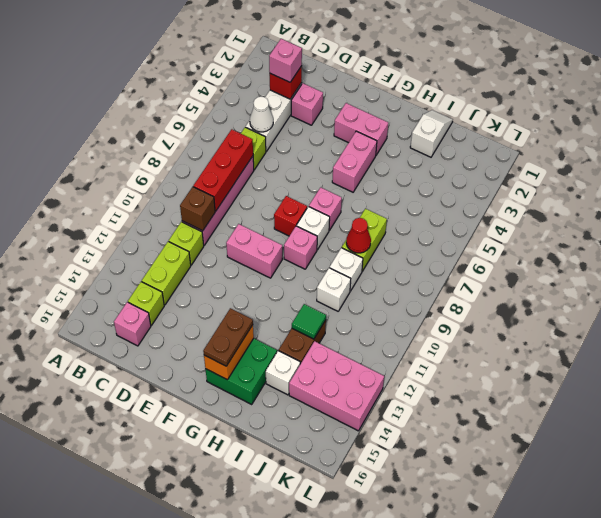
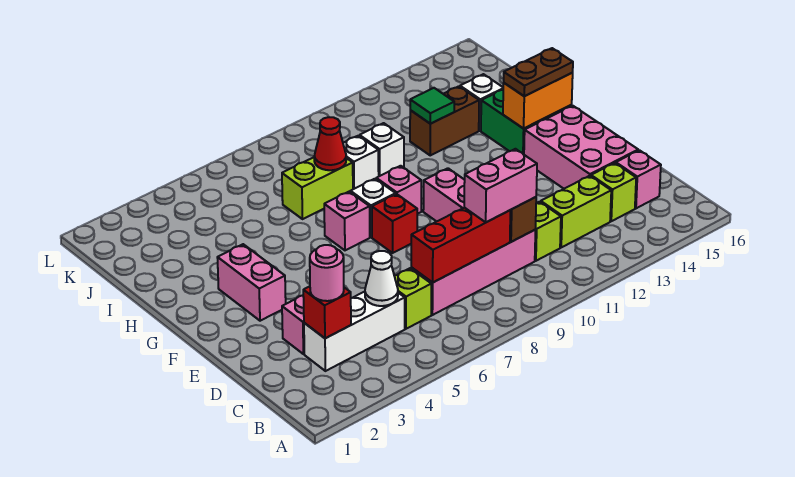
pink brick C3 level 3 -> pink round brick C3 level 3
pink brick G4:G5 level 1 -> pink brick C9:C10 level 3
white slope I1:I2 level 1 top 2 -> none
pink brick J13:L14 level 1 -> pink brick D14:F15 level 1

